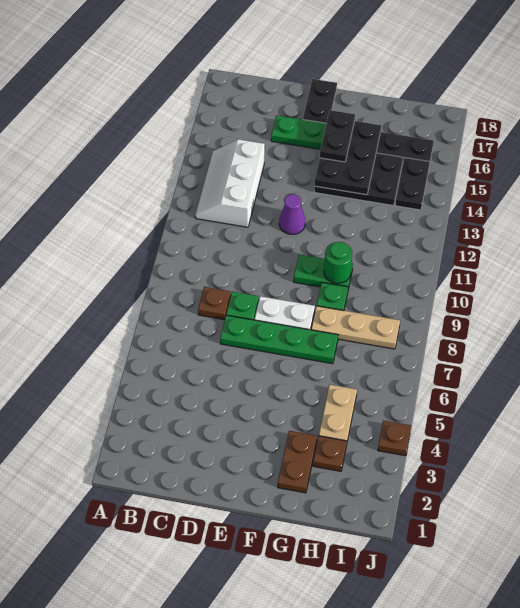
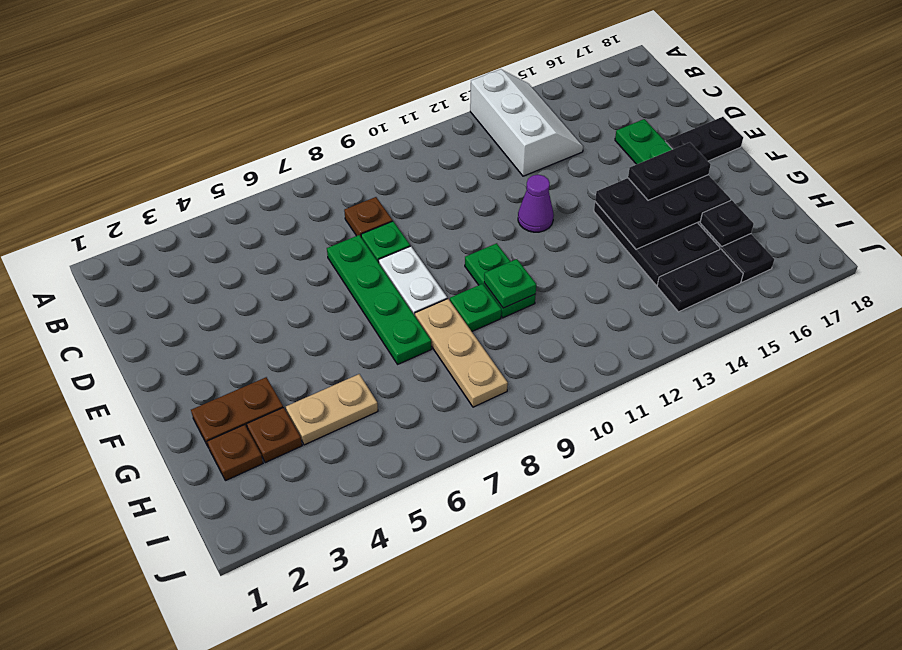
white slope B12:C14 level 1 top C -> white slope A13:C14 level 1 top 13
green round brick G10 level 2 -> green plate G10 level 2
none -> black plate H16 level 2
brown plate J4 level 1 -> brown plate H2 level 1

